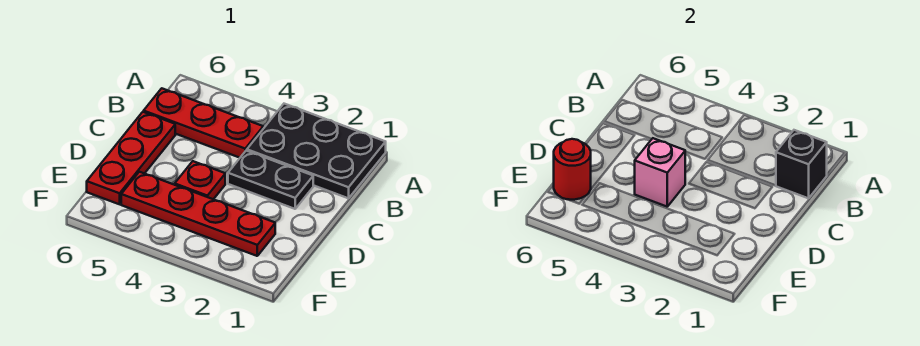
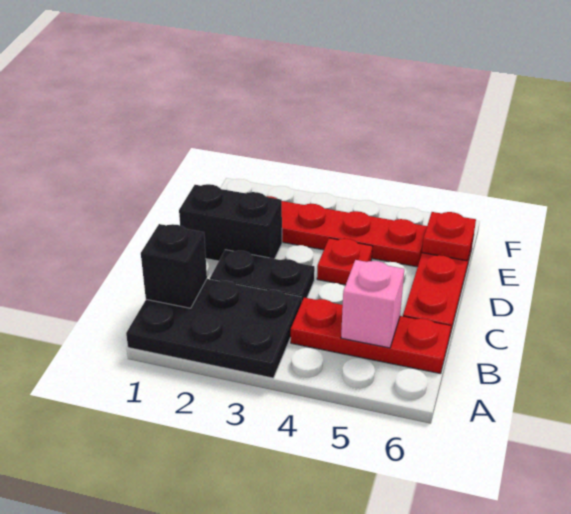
none -> black brick D1:D2 level 1
pink brick D4 level 2 -> pink brick B5 level 2
red round brick E6 level 2 -> red plate E6 level 2

